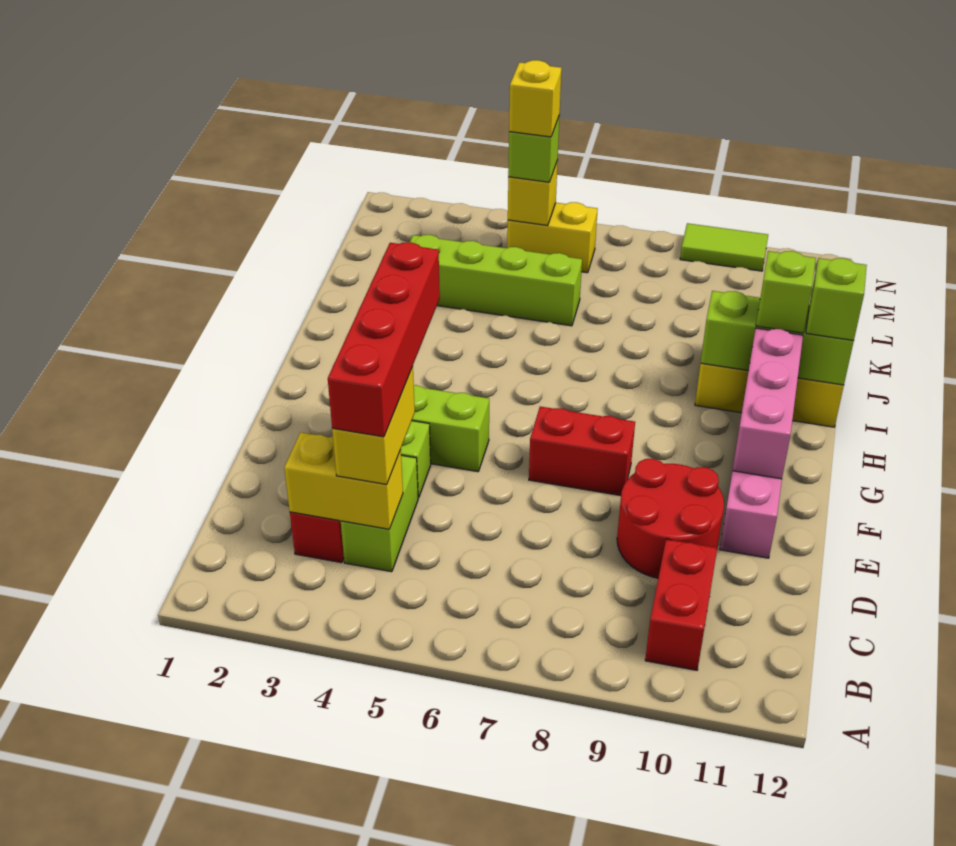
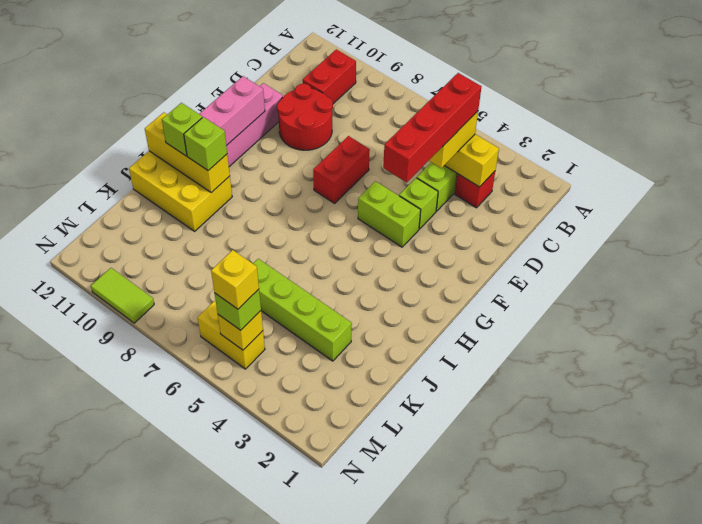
red brick F7:F8 level 1 -> red brick E7:F7 level 1
lime brick I10:I12 level 2 -> yellow brick I10:I12 level 2
lime brick I12 level 3 -> lime brick I10 level 3

